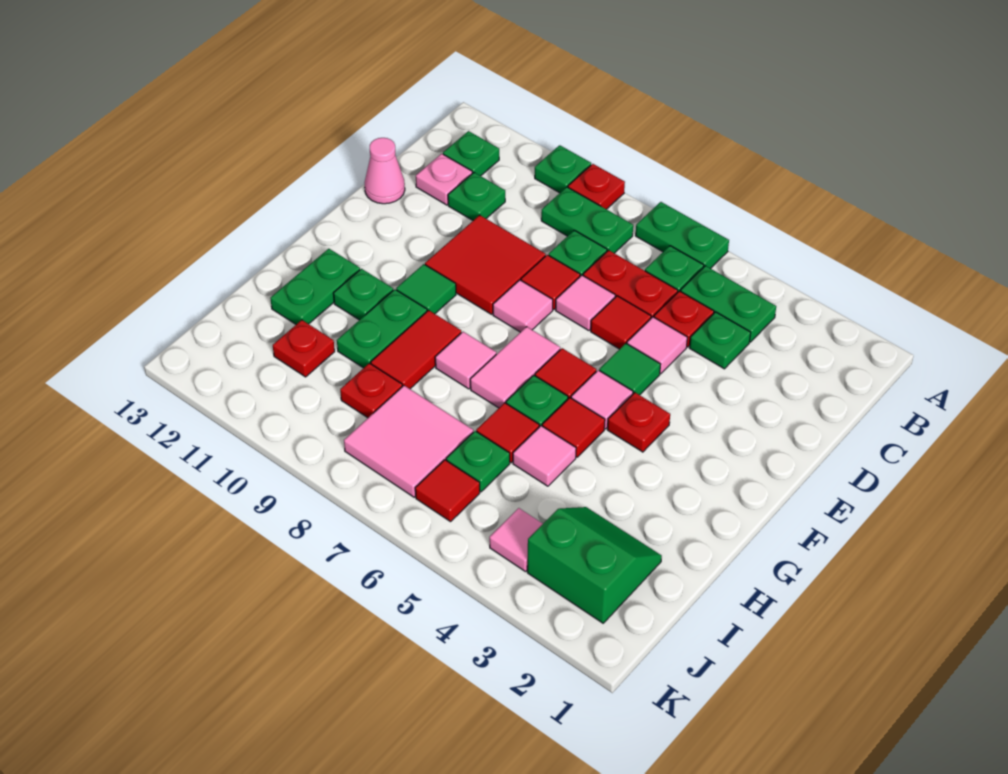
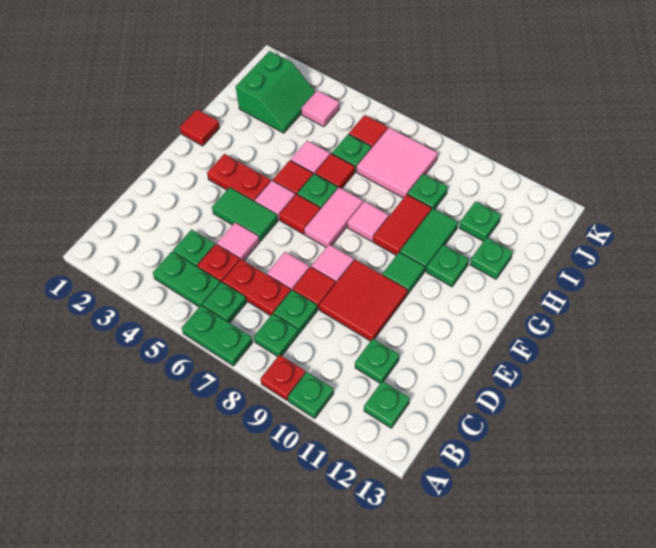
green plate B8:B9 level 1 -> green plate B8 level 1
pink plate C12 level 1 -> none
red tile D6 level 1 -> red tile G1 level 1
pink cone D13 level 1 -> none
green tile E5 level 1 -> green tile E4:E5 level 1
red plate F4 level 1 -> red plate F3:F4 level 1
green plate G10:H10 level 1 -> green tile G10:H10 level 1
green plate G12:H12 level 1 -> green plate H12 level 1
green slope I2:J3 level 1 top J -> green slope I2:J3 level 1 top 2
red plate I9 level 1 -> green plate I9 level 1
red plate I11 level 1 -> green plate I11 level 1

